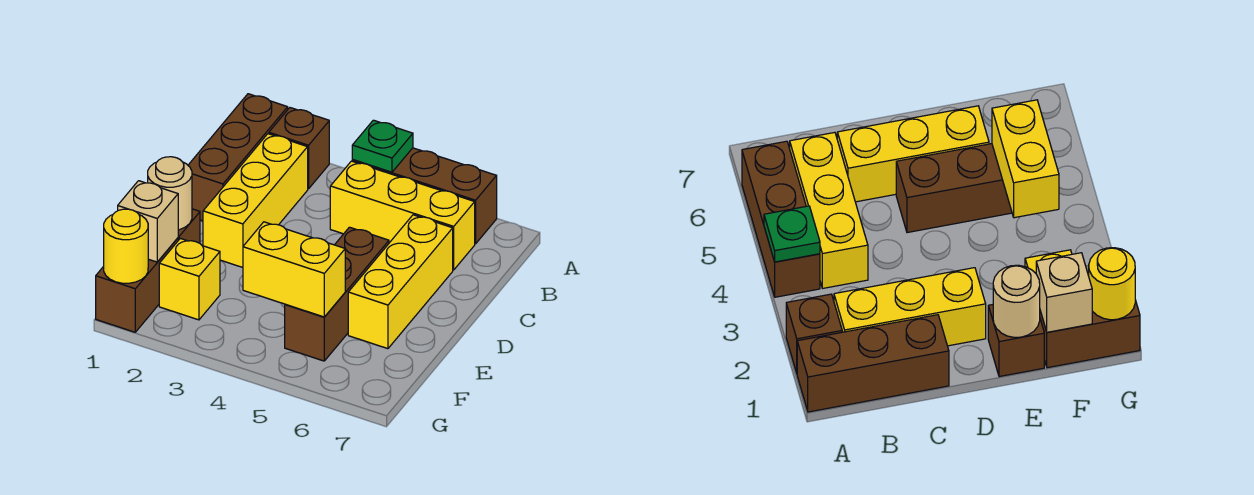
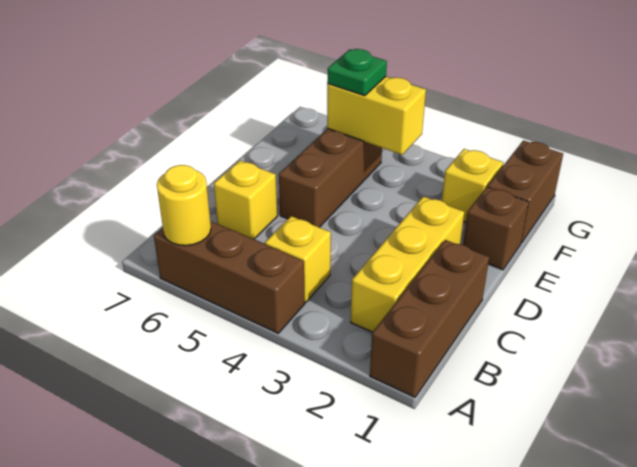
brown brick A2 level 1 -> none
green plate A4 level 2 -> green plate F5 level 3
yellow brick B4:B6 level 1 -> yellow brick B4 level 1
yellow brick C6:E6 level 1 -> yellow brick C6 level 1
tan round brick E1 level 2 -> none
tan brick F1 level 2 -> none
yellow round brick G1 level 2 -> yellow round brick A6 level 2

